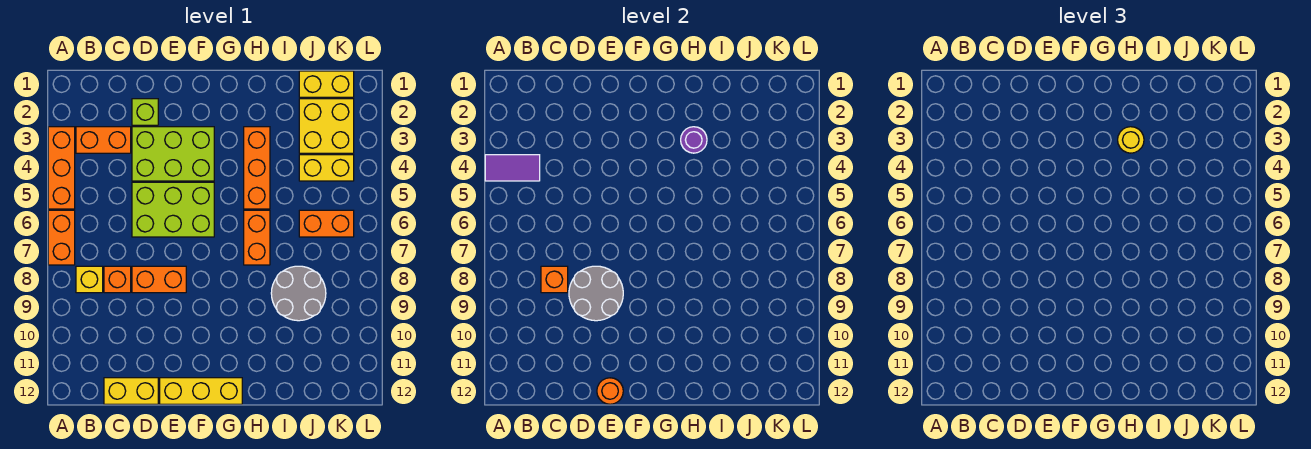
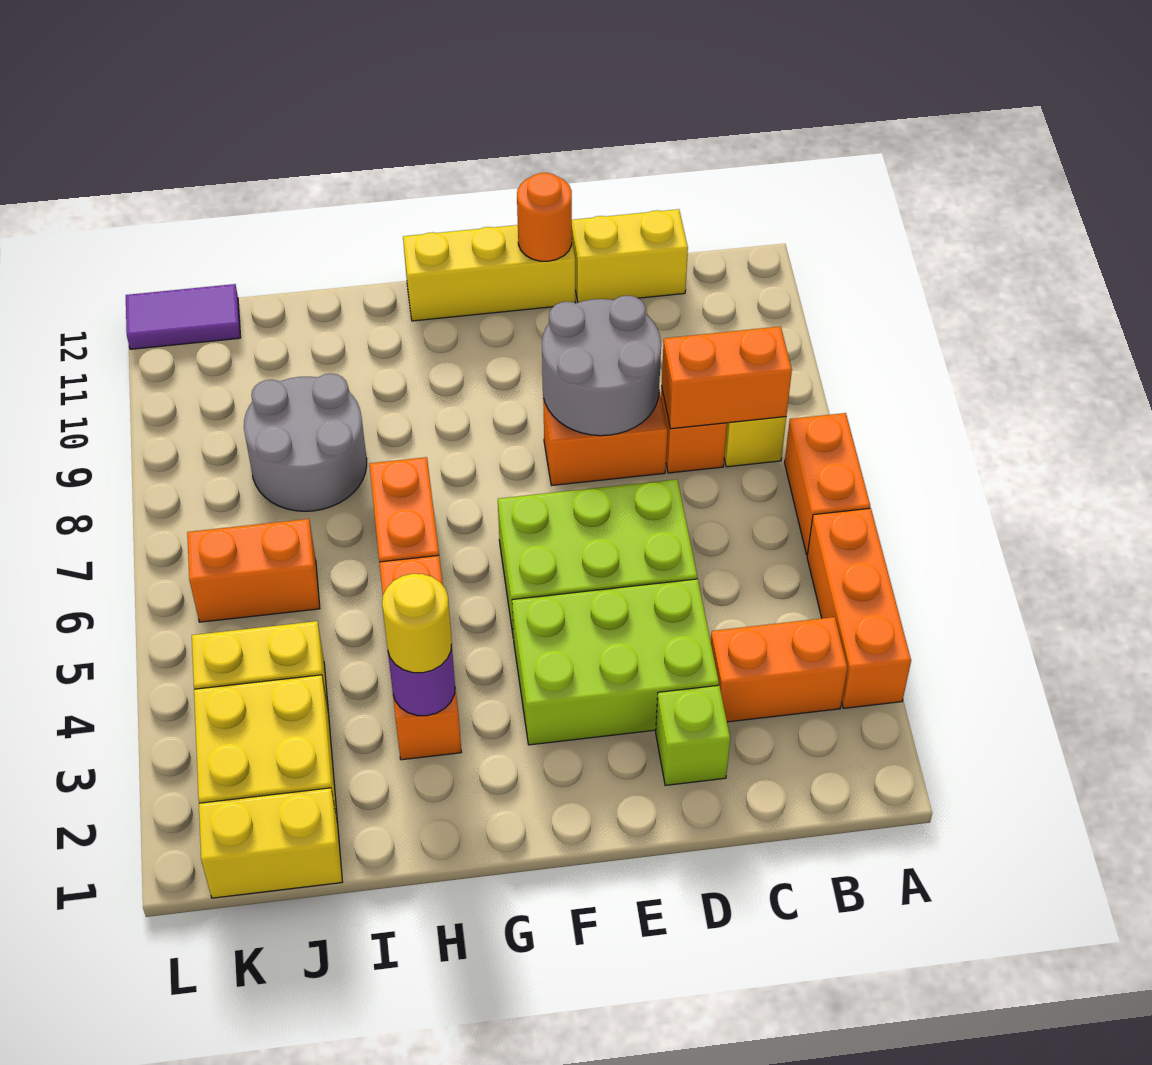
purple tile A4:B4 level 2 -> purple tile K12:L12 level 1
orange brick C8 level 2 -> orange brick B8:C8 level 2

